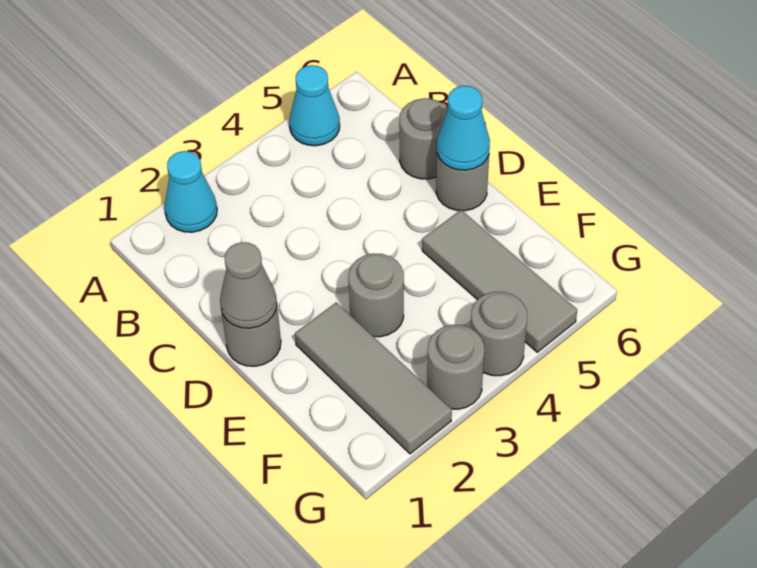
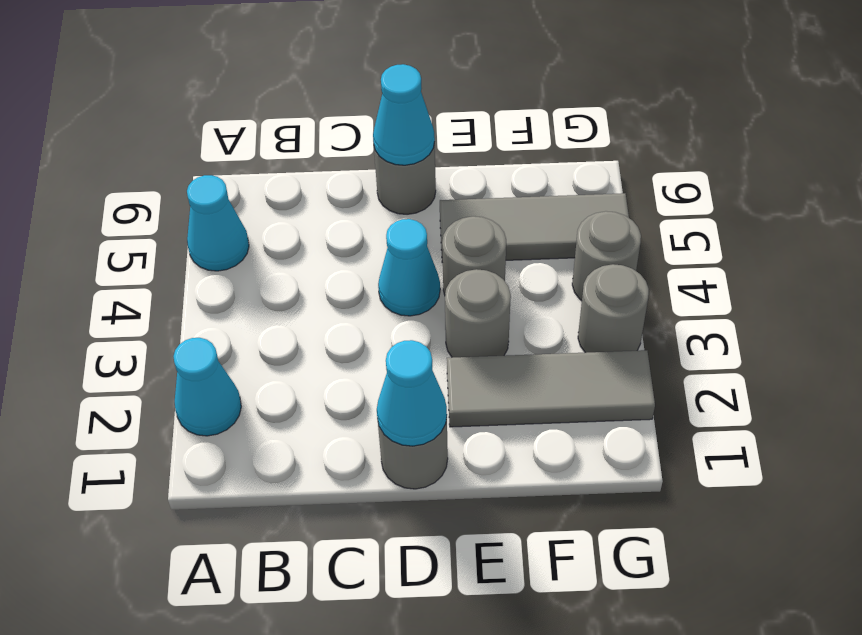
grey round brick C6 level 1 -> grey round brick E4 level 1
grey cone D1 level 2 -> cyan cone D1 level 2
none -> cyan cone D4 level 1

